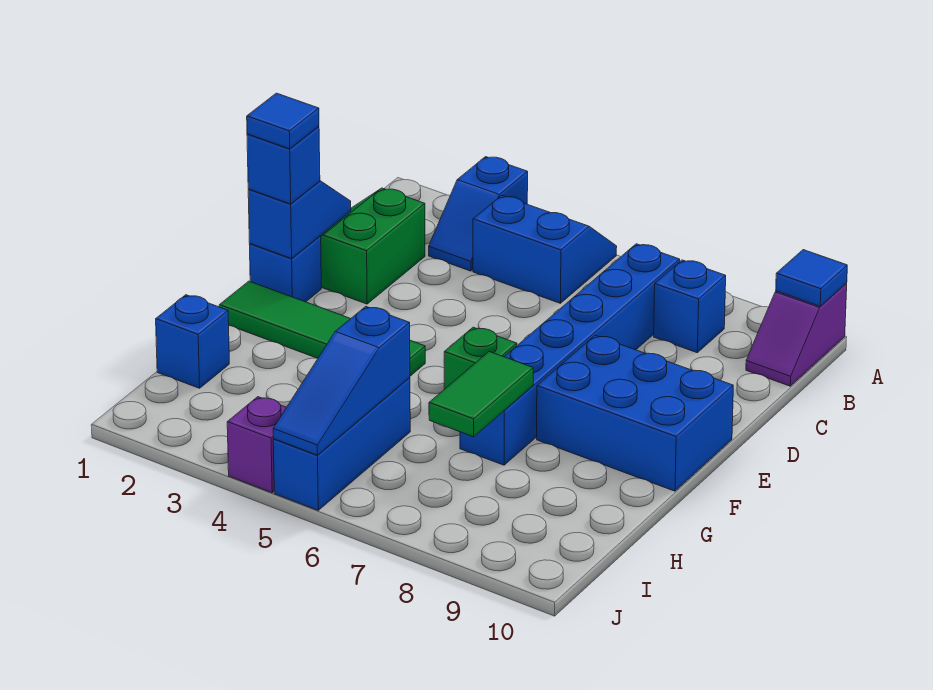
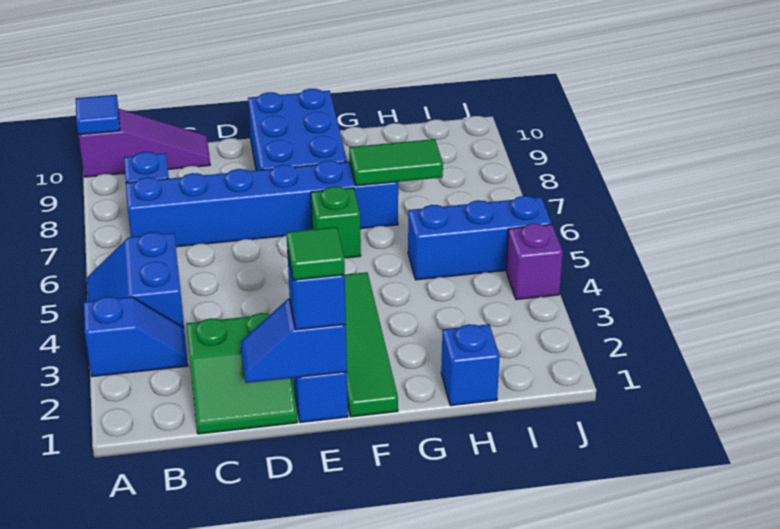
purple slope A10:B10 level 1 top A -> purple slope A10:C10 level 1 top A
blue tile E1 level 4 -> green tile E1 level 4
blue slope H5:J5 level 2 top H -> none

